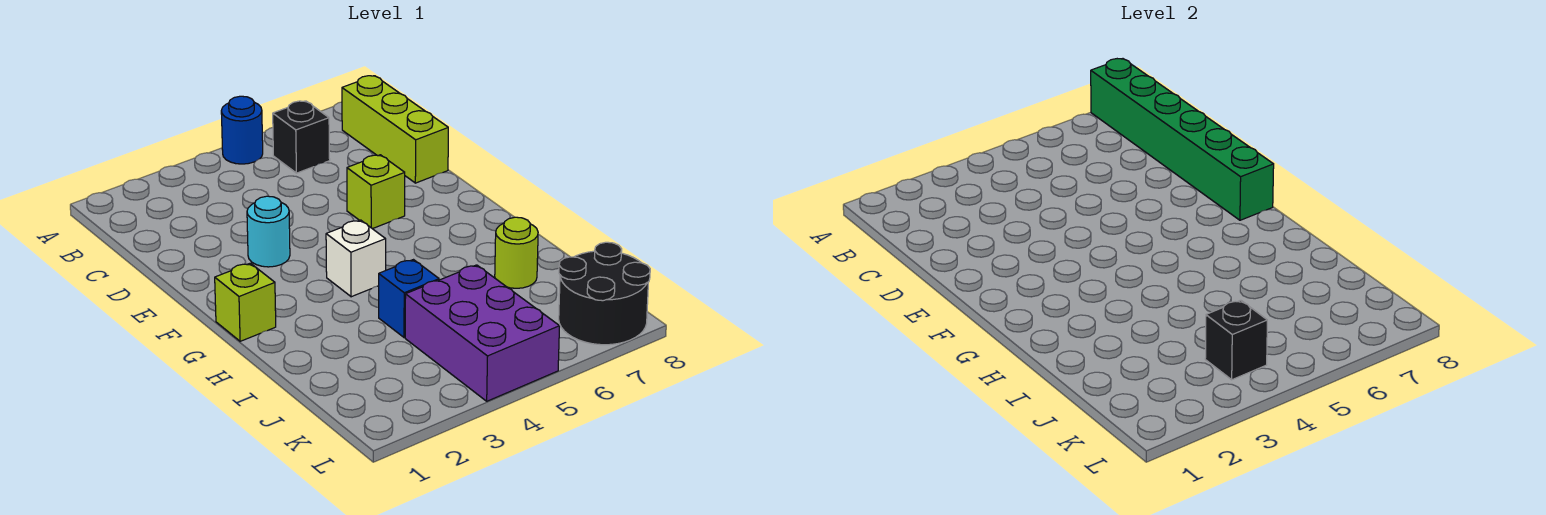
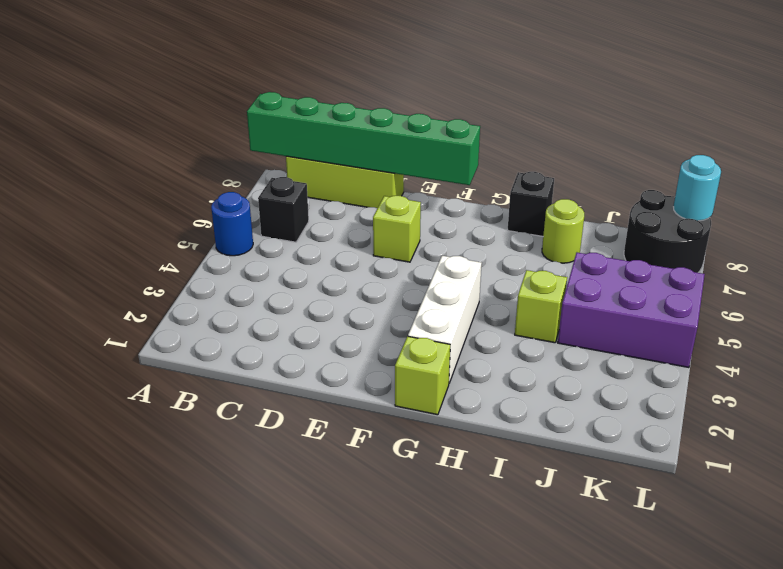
cyan round brick E3 level 1 -> cyan round brick L8 level 2
white brick G4 level 1 -> white brick G2:G4 level 1
blue brick I4 level 1 -> lime brick I4 level 1
black brick K4 level 2 -> black brick H8 level 1

